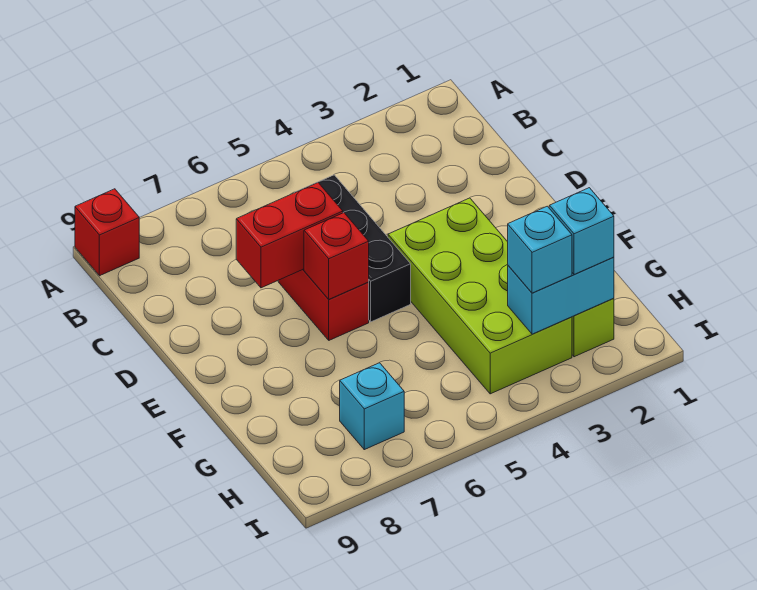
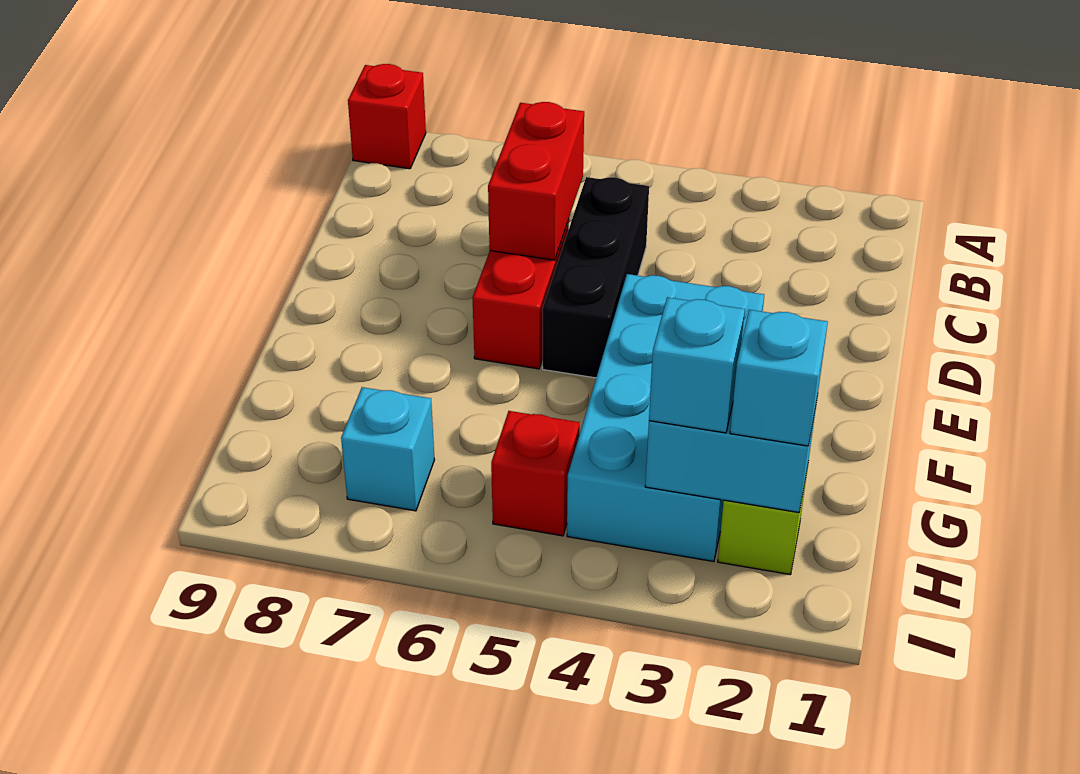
red brick D6:D7 level 2 -> red brick C6:D6 level 2
lime brick E3:H4 level 1 -> cyan brick E3:H4 level 1
red brick E6 level 2 -> red brick H5 level 1

